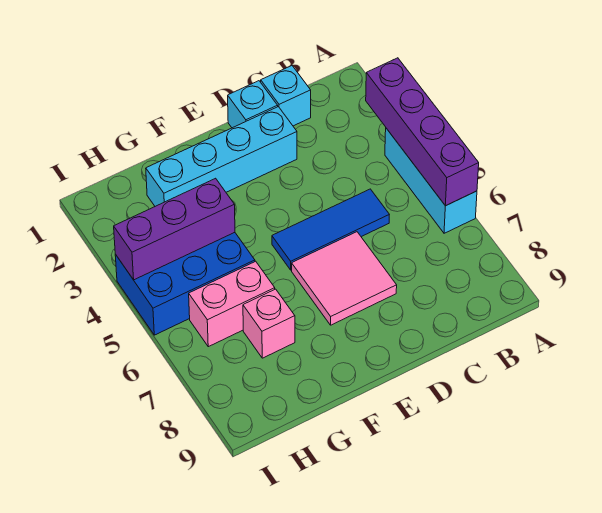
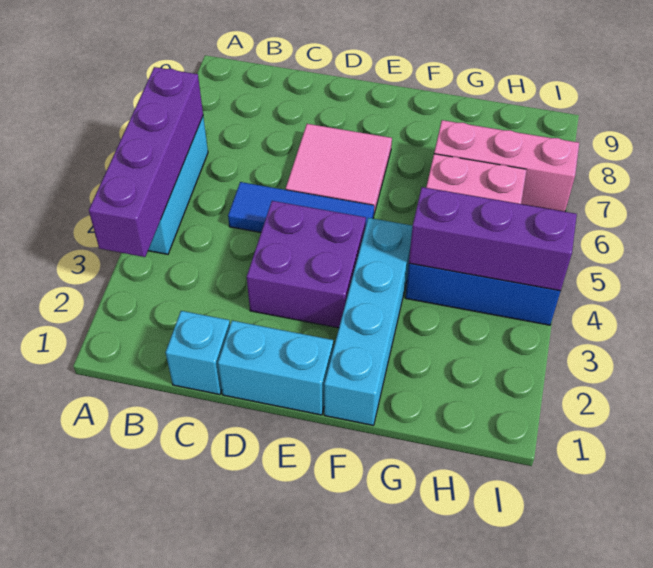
cyan brick D1 level 1 -> cyan brick D1:E1 level 1
cyan brick D2:G2 level 1 -> cyan brick F1:F4 level 1
none -> purple brick D3:E4 level 1
pink brick G7 level 1 -> pink brick G7:I7 level 1

